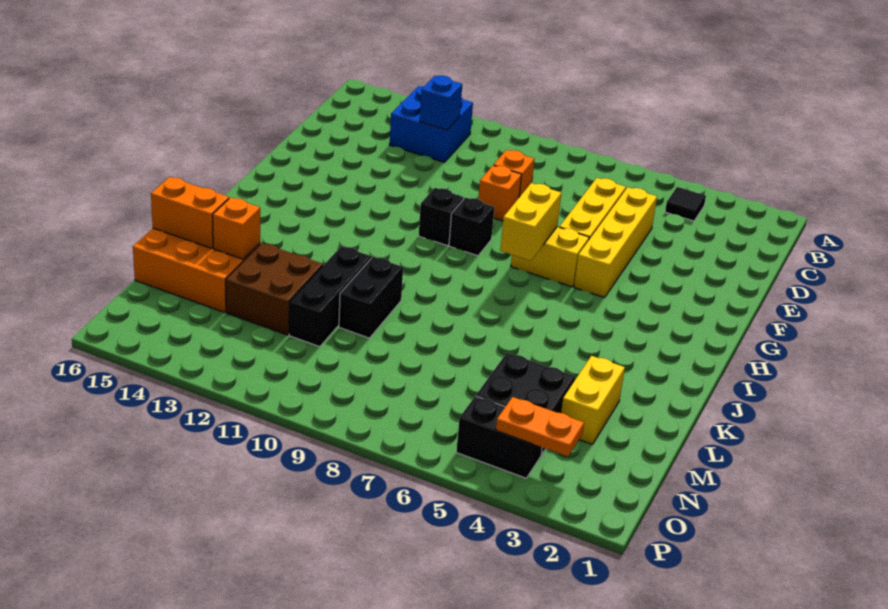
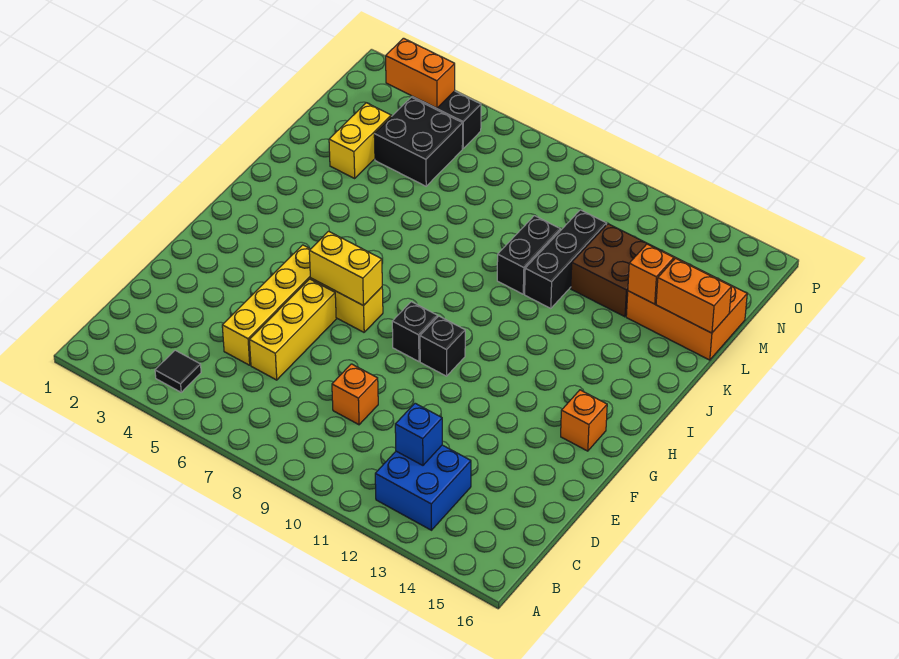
orange brick E9 level 1 -> orange brick G15 level 1
yellow brick G7:H7 level 2 -> yellow brick G6:G7 level 2
orange plate O3:O4 level 2 -> orange brick O3:O4 level 2

